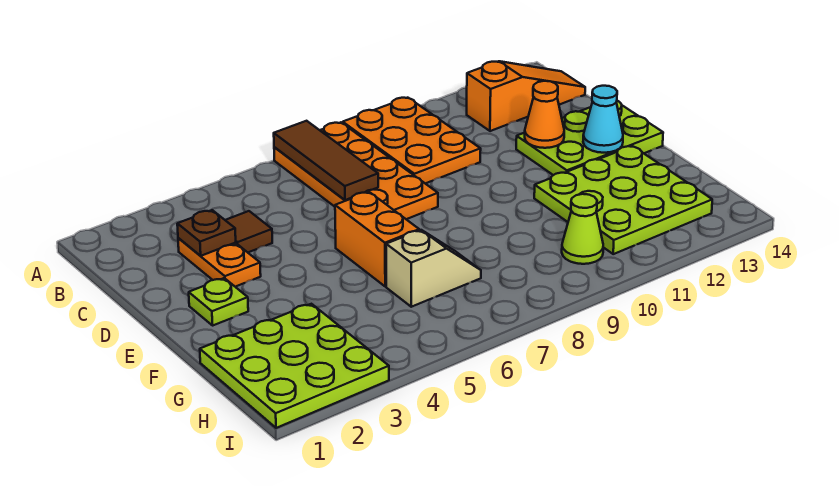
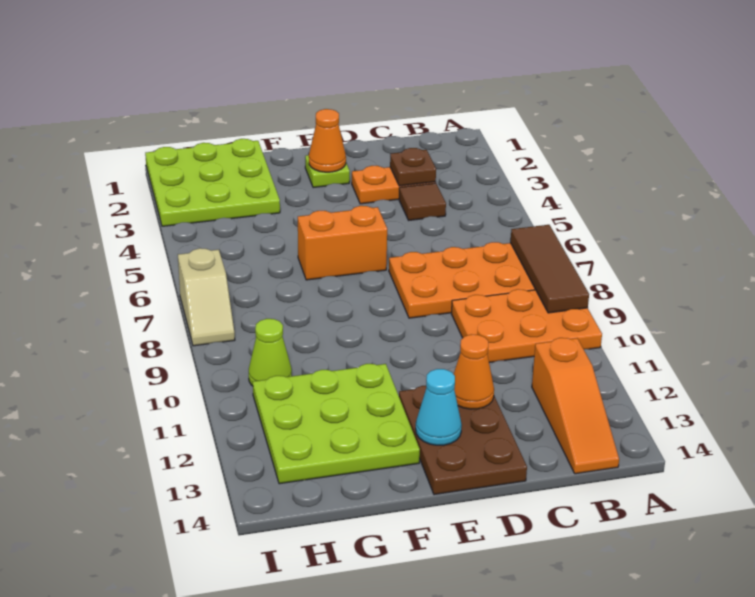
brown tile A7:C7 level 2 -> brown tile A7:A9 level 2
lime plate D12:E14 level 1 -> brown plate D12:E14 level 1
none -> orange cone E2 level 2
tan slope G6:G7 level 1 top 6 -> tan slope I7:I8 level 1 top 7

